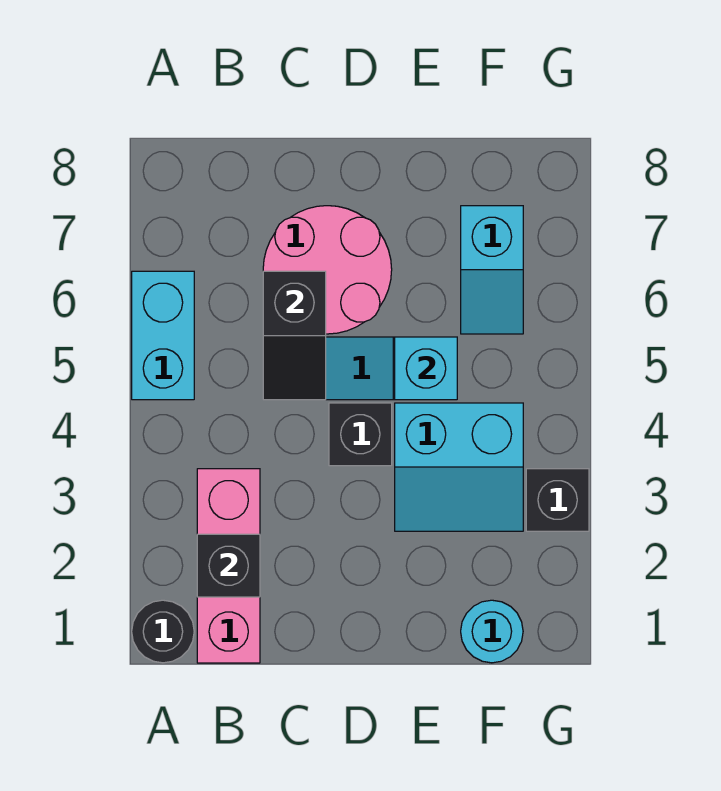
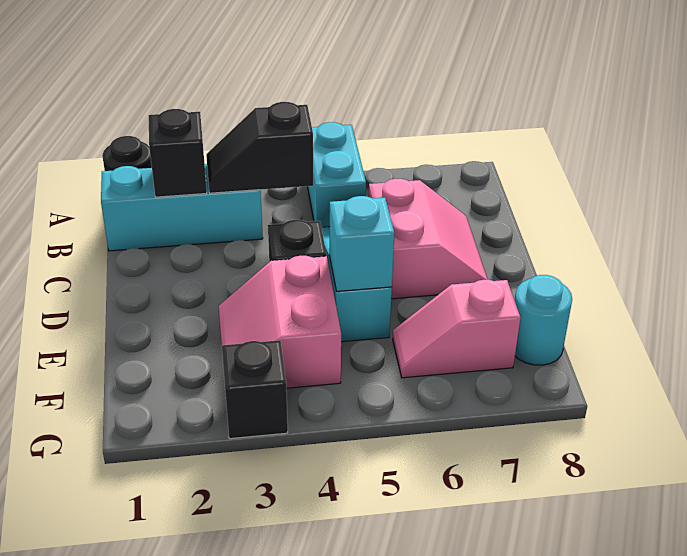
cyan brick A5:A6 level 1 -> cyan brick A5:B5 level 1
pink brick B1:B3 level 1 -> cyan brick B1:B3 level 1
black slope C5:C6 level 2 top 6 -> black slope B3:B4 level 2 top 4
pink round brick C6:D7 level 1 -> pink slope C6:D7 level 1 top 6
cyan slope E3:F4 level 1 top 4 -> pink slope E3:F4 level 1 top 4
cyan round brick F1 level 1 -> cyan round brick F8 level 1
cyan slope F6:F7 level 1 top 7 -> pink slope F6:F7 level 1 top 7

